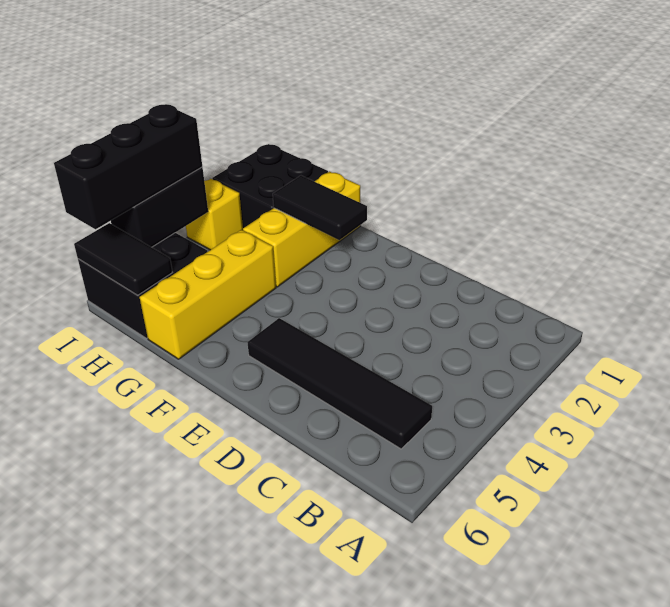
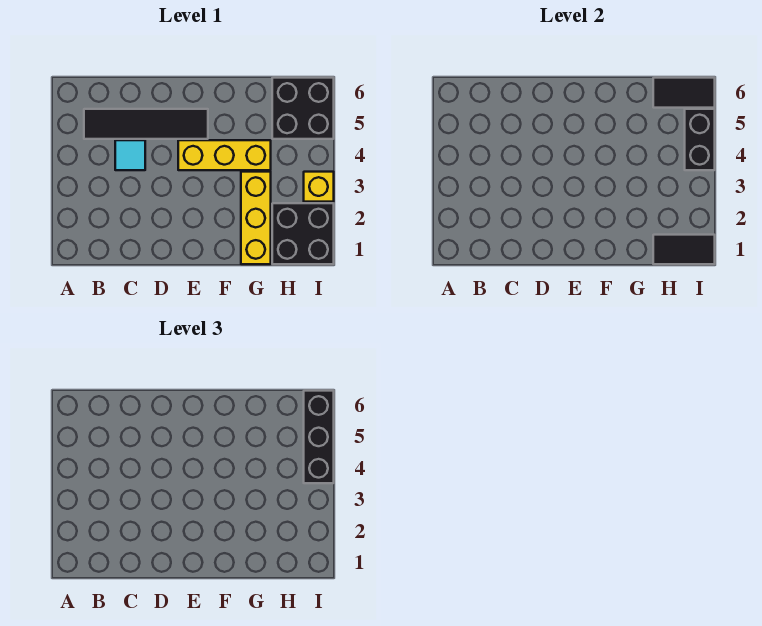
none -> cyan tile C4 level 1
black tile F2:G2 level 2 -> black tile H1:I1 level 2
yellow brick G4:G6 level 1 -> yellow brick E4:G4 level 1

